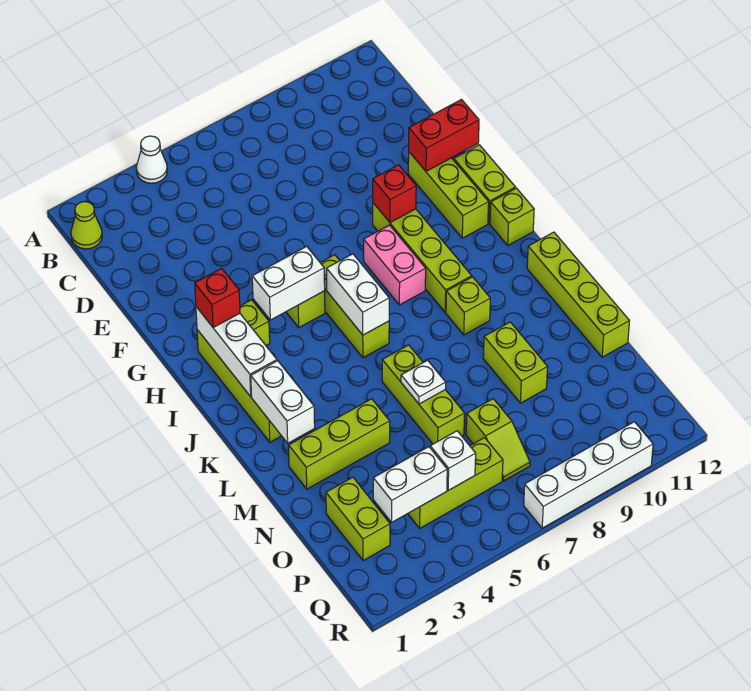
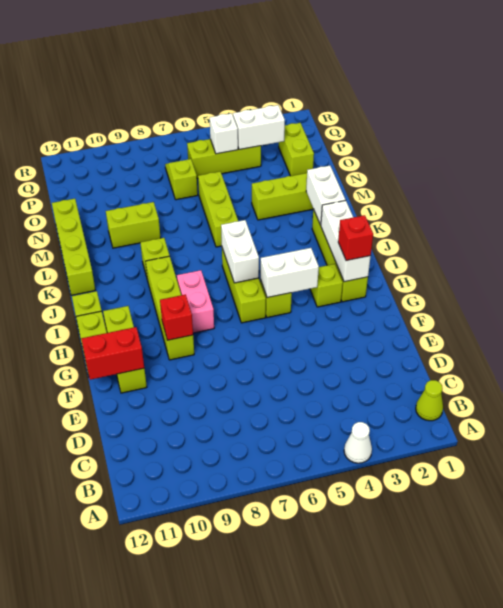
white plate M6 level 2 -> none
lime brick M9:N9 level 1 -> lime brick M9:M10 level 1
white brick R7:R10 level 1 -> none

